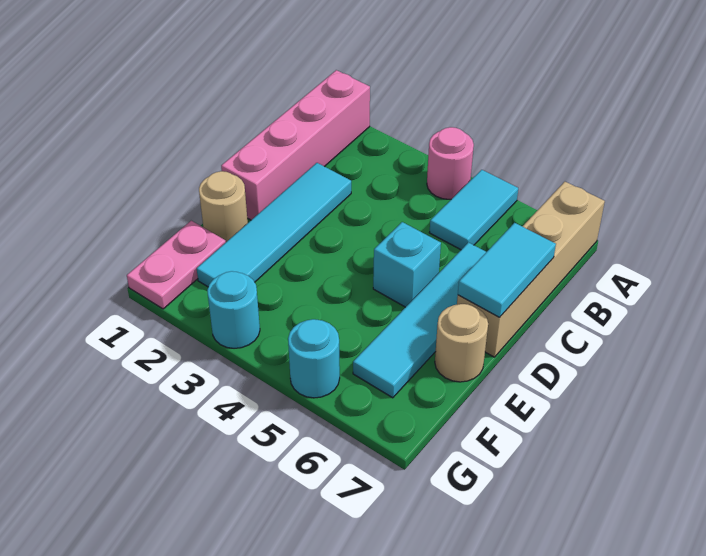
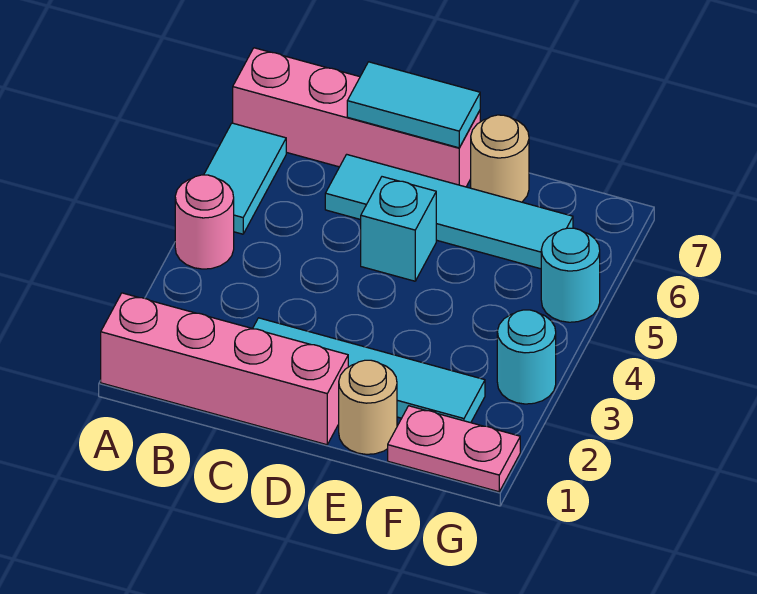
cyan tile A5:B5 level 1 -> cyan tile A5:A6 level 1
tan brick A7:D7 level 1 -> pink brick A7:D7 level 1

